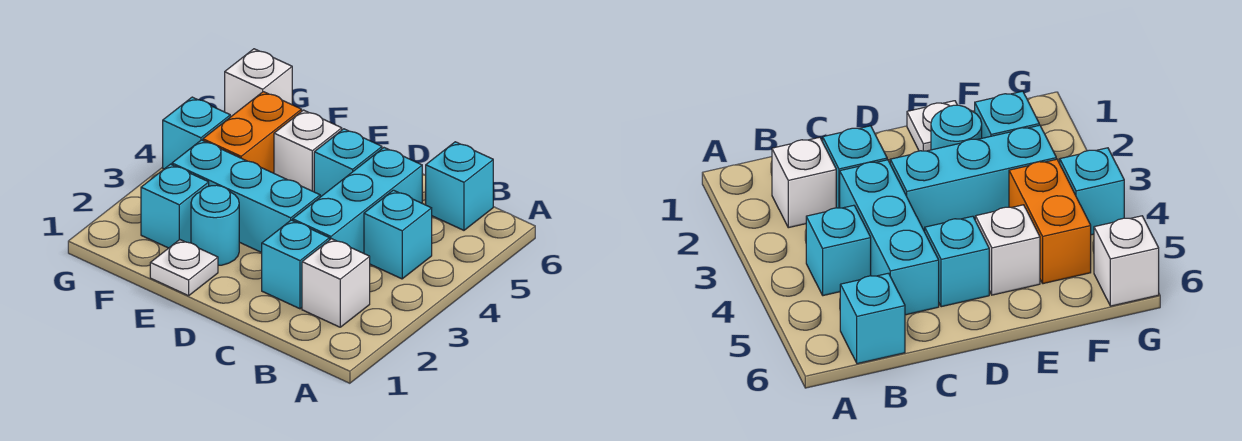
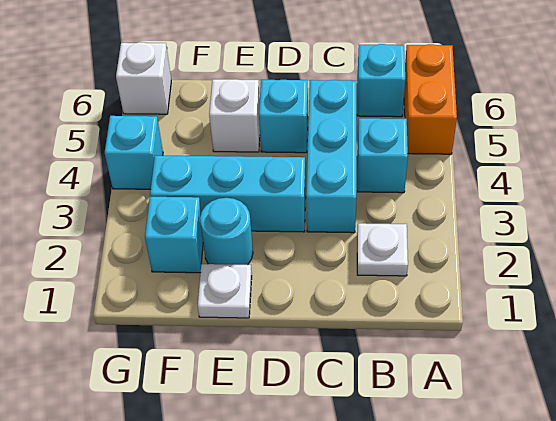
white brick B2 level 1 -> white plate B2 level 1
cyan brick C2 level 1 -> none
orange brick F4:F5 level 1 -> orange brick A5:A6 level 1

